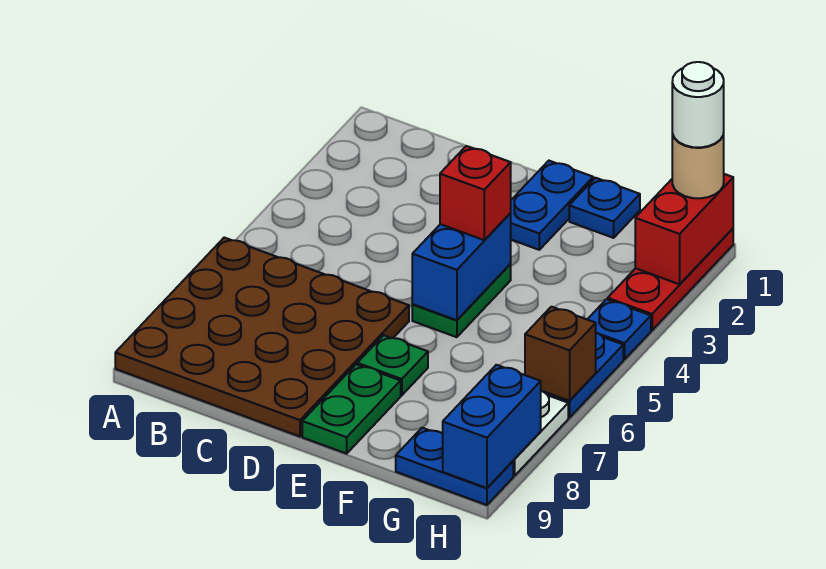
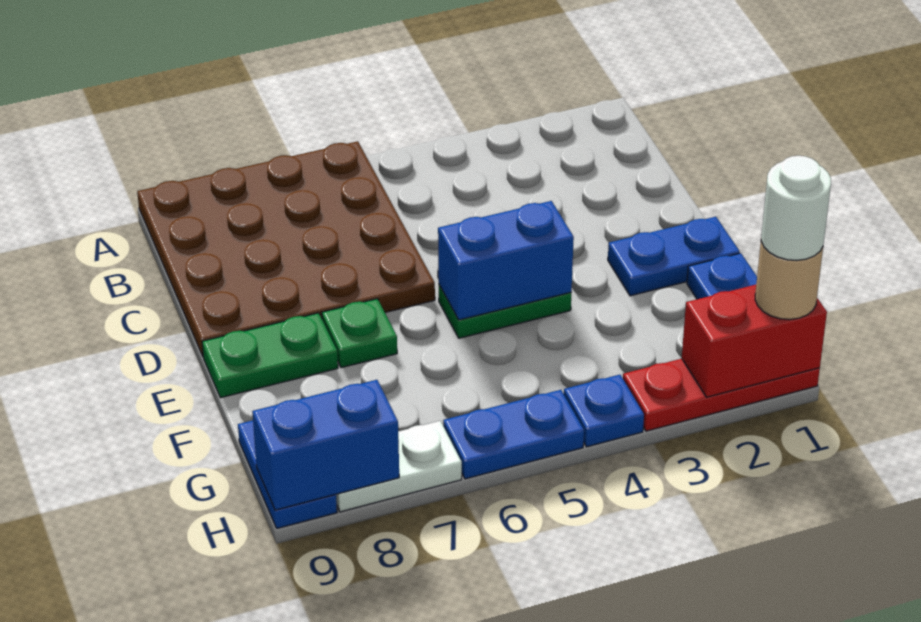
red brick E4 level 3 -> none
brown brick H6 level 2 -> none

